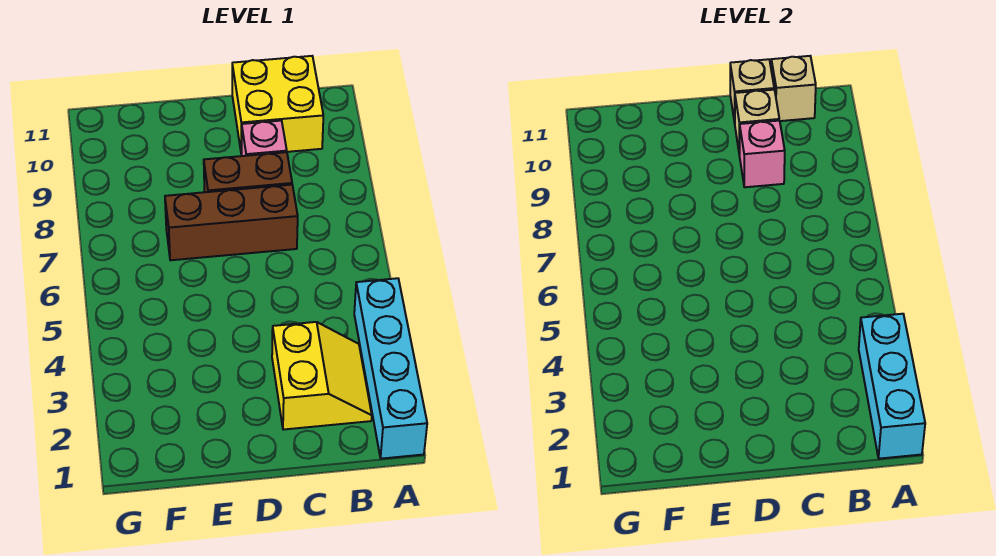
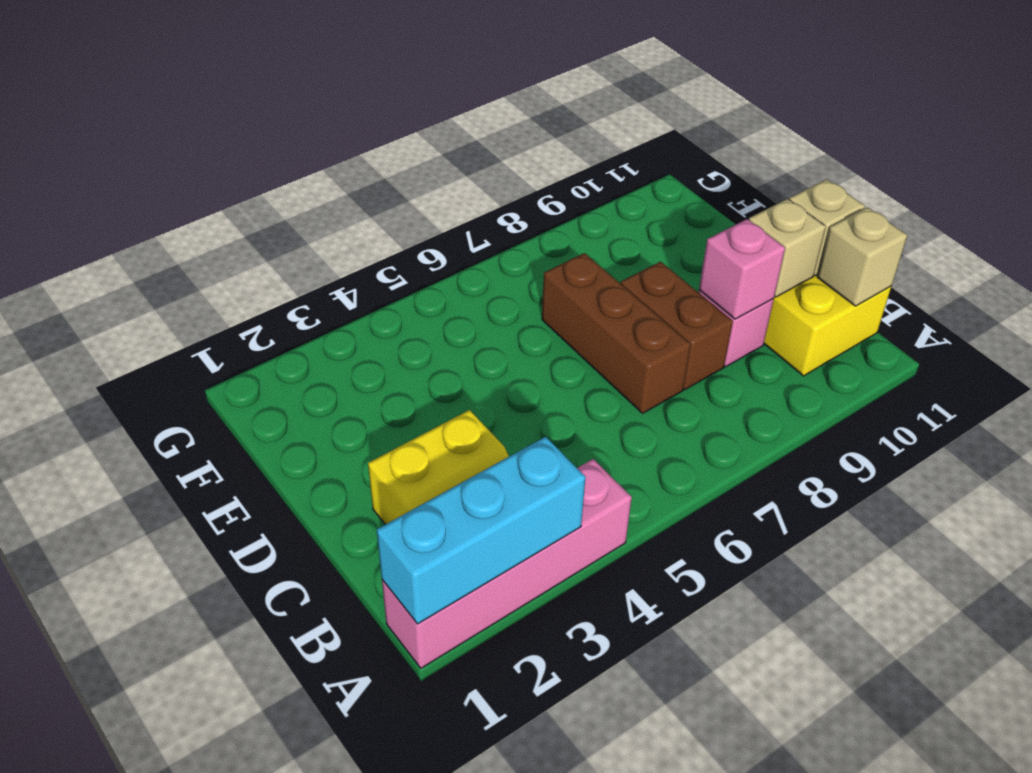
cyan brick A1:A4 level 1 -> pink brick A1:A4 level 1

